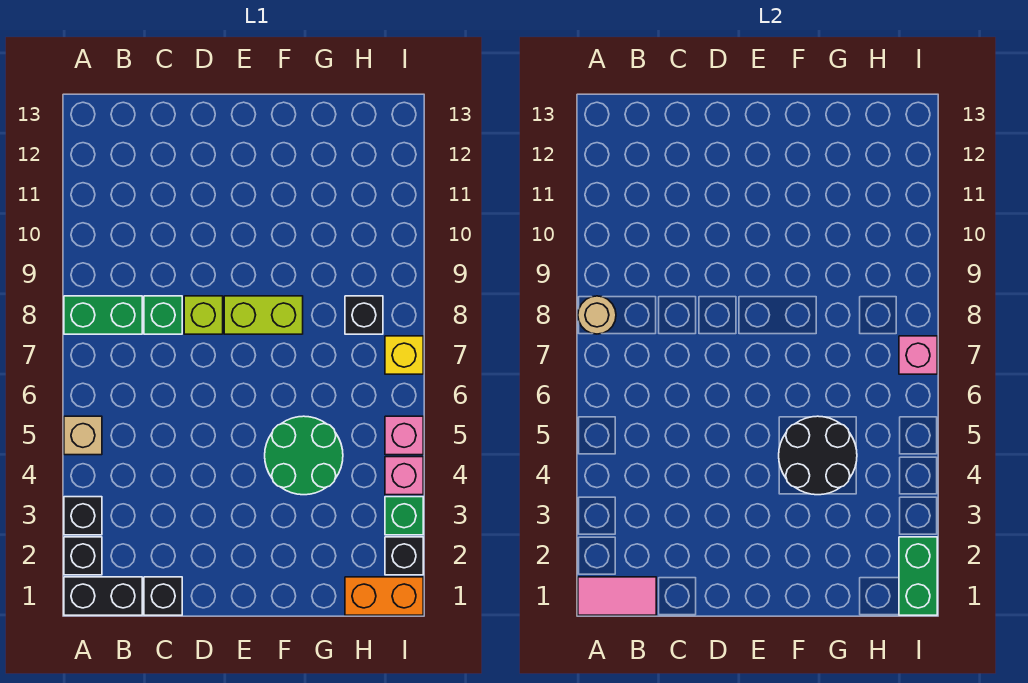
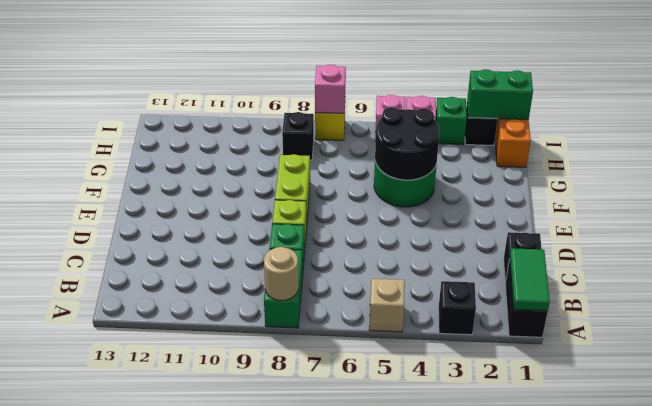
pink tile A1:B1 level 2 -> green tile A1:B1 level 2
black brick A2 level 1 -> none

